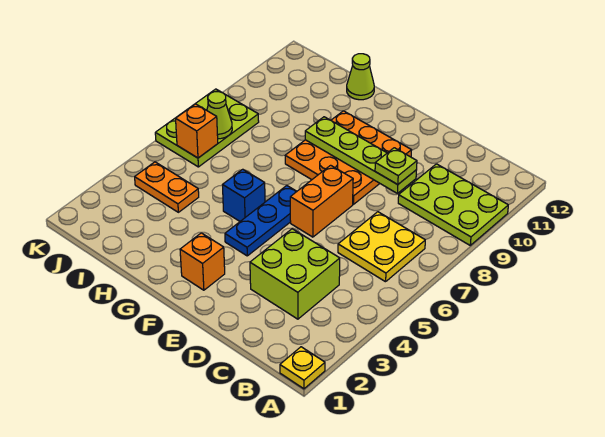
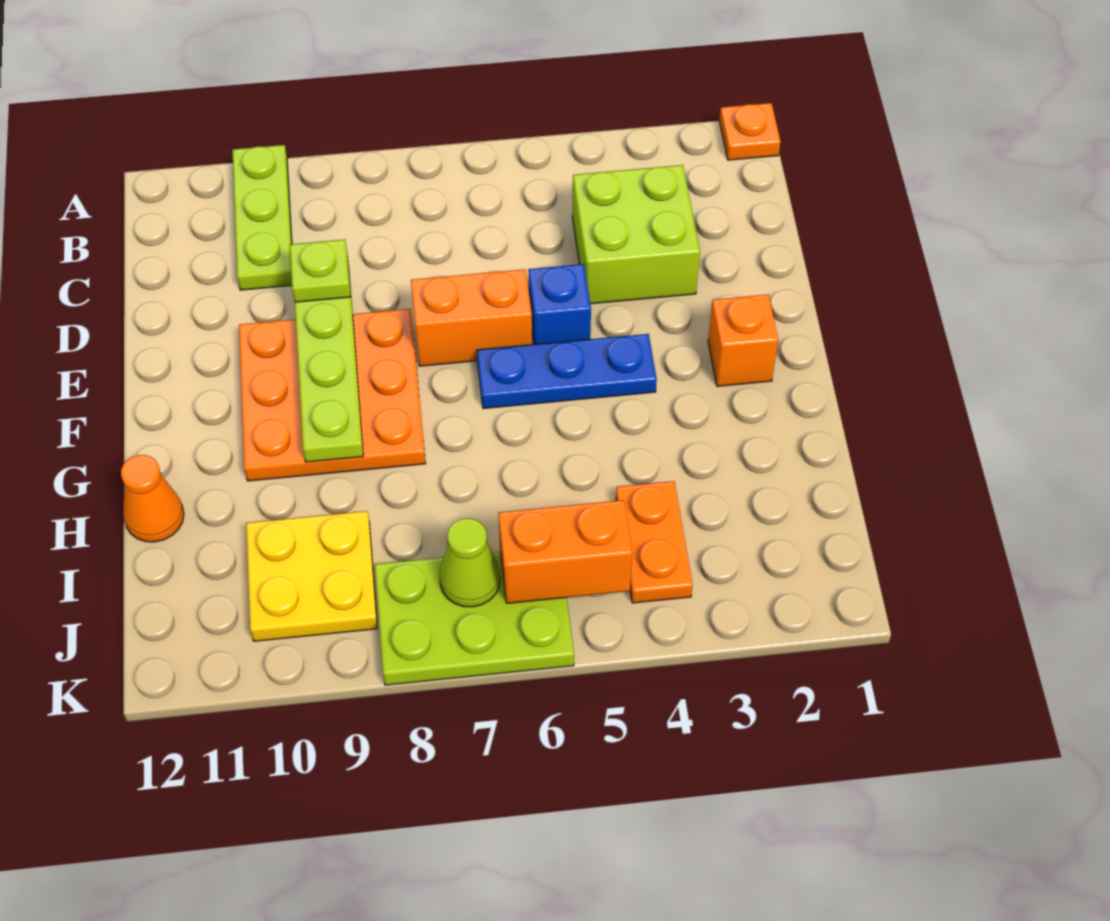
yellow plate A1 level 1 -> orange plate A1 level 1
lime plate A9:C10 level 1 -> lime plate A10:C10 level 1
yellow plate B6:C7 level 1 -> yellow plate I9:J10 level 1
blue brick G5 level 1 -> blue brick E5 level 1
lime cone H12 level 1 -> orange cone H12 level 1
orange brick J6 level 2 -> orange brick J5:J6 level 2

